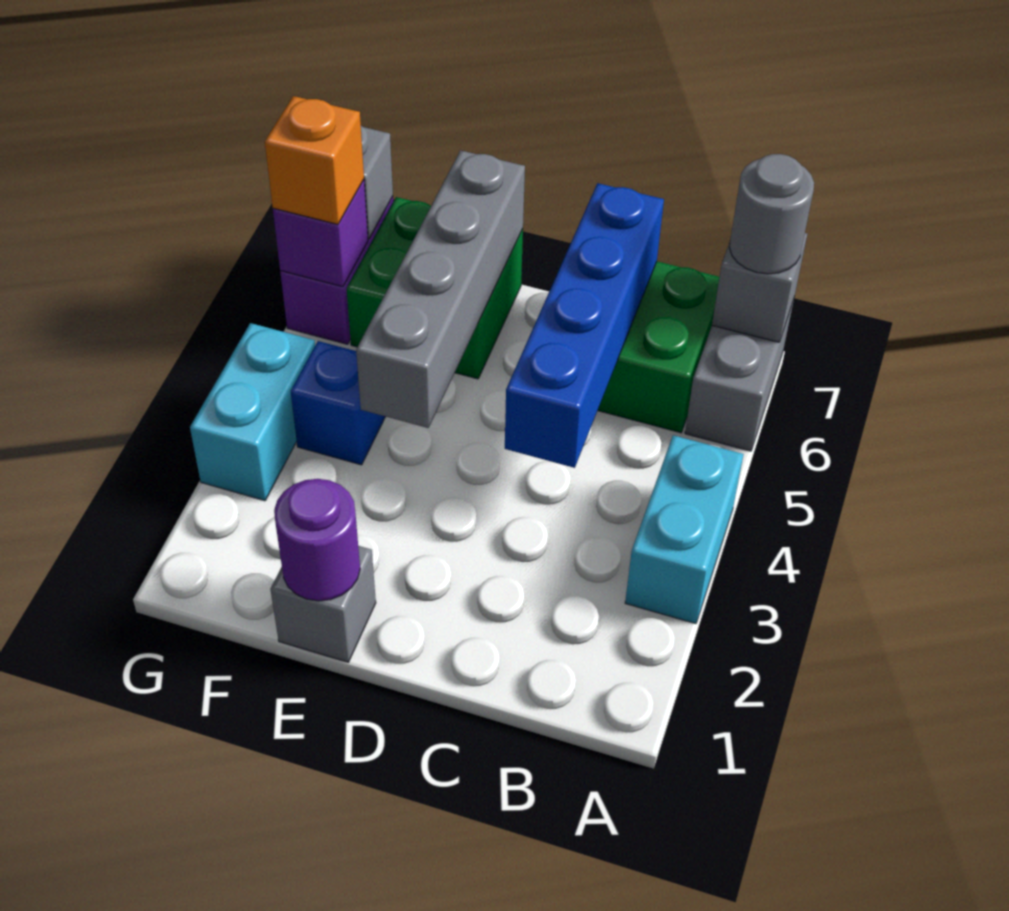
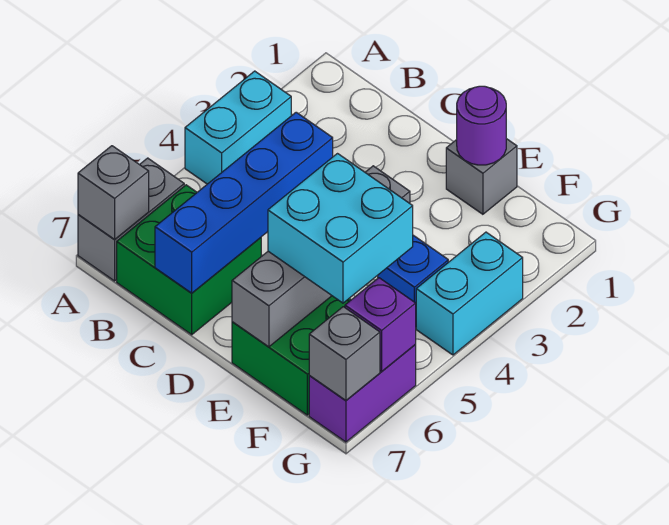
grey round brick A7 level 3 -> none
none -> cyan brick E5:F6 level 3
orange brick G6 level 3 -> none

